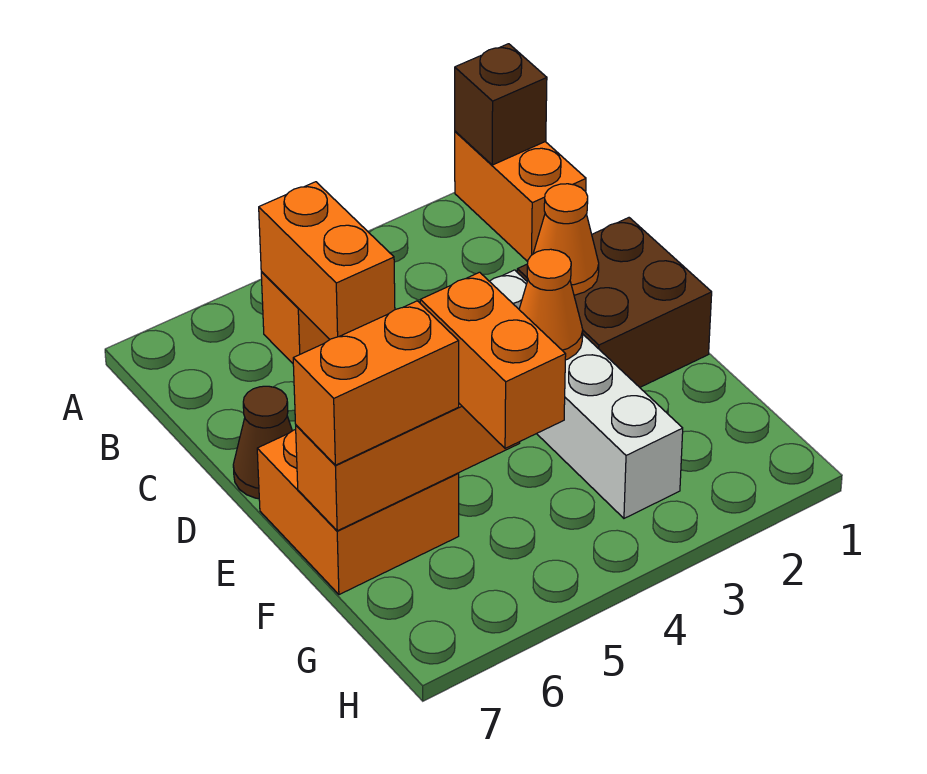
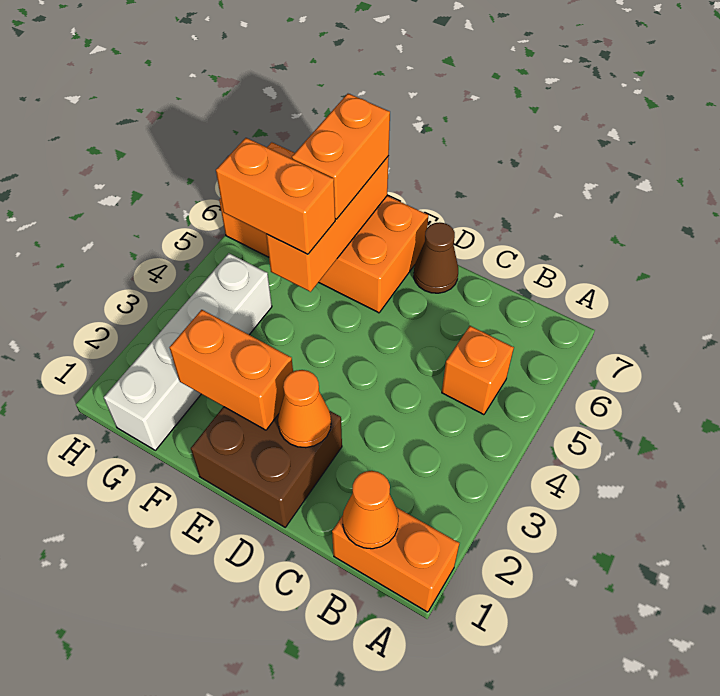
brown brick A1 level 2 -> none
orange brick B5:C5 level 2 -> orange brick E2:F2 level 2
white brick D3:G3 level 1 -> white brick G1:G4 level 1
orange cone E3 level 2 -> orange cone B1 level 2
orange brick E6:F7 level 1 -> orange brick E6:H7 level 1

